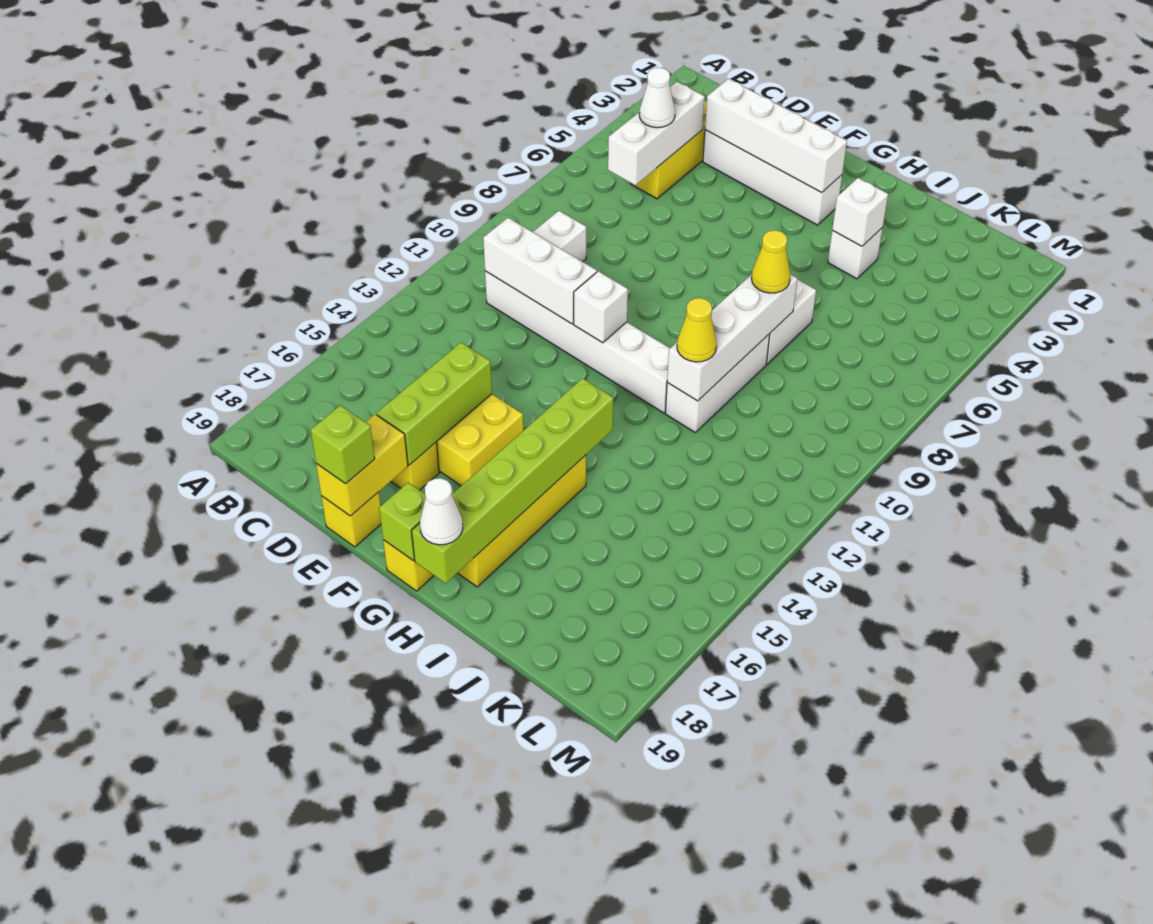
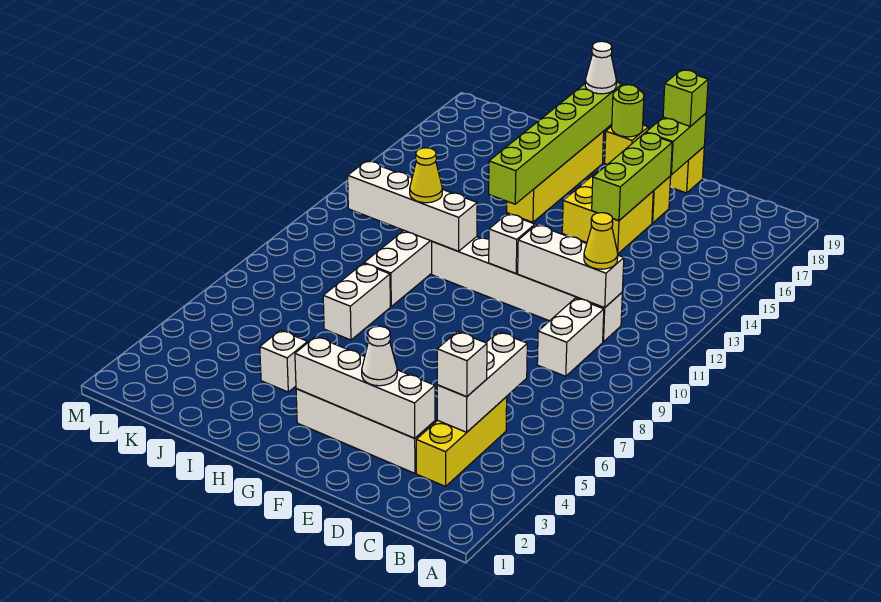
white cone C5 level 3 -> white cone E3 level 3
yellow brick E18:E19 level 2 -> lime brick E18:E19 level 2
lime brick G19 level 2 -> lime round brick G19 level 2
white brick I4 level 2 -> white brick C4 level 3
white brick I8:I11 level 2 -> white brick H11:K11 level 2
yellow cone I8 level 3 -> yellow cone C11 level 3

